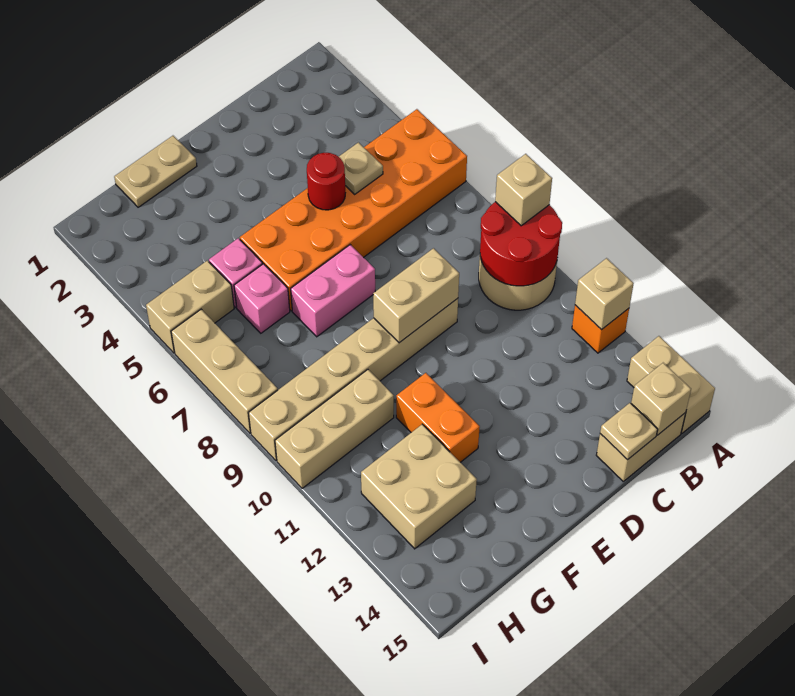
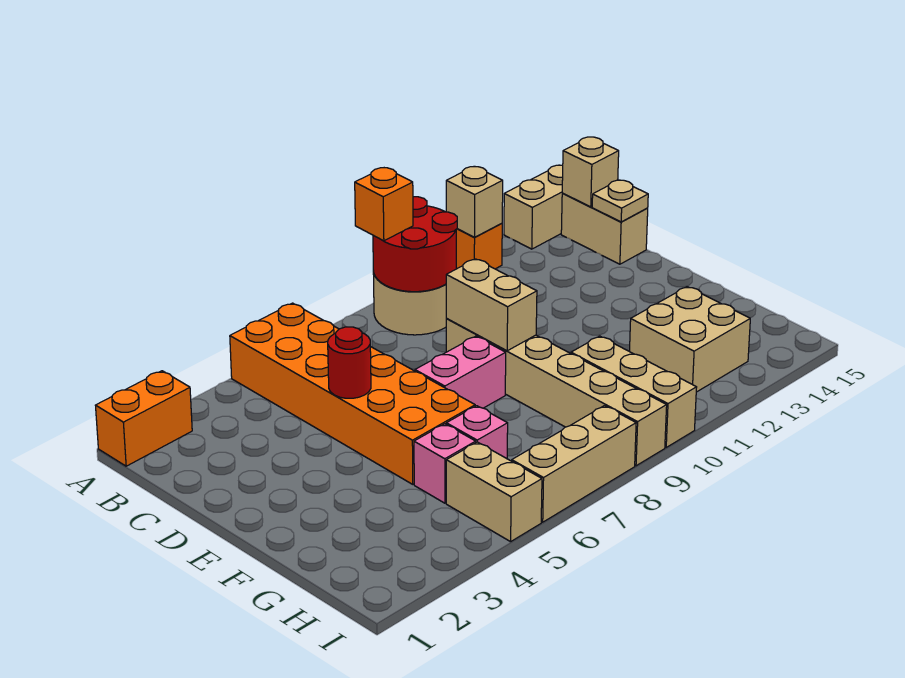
tan brick A9 level 3 -> orange brick A9 level 3
tan plate C5 level 2 -> none
pink brick E7:F7 level 1 -> pink brick E7:E8 level 1
tan plate F1:G1 level 1 -> none
orange brick F11:F12 level 1 -> orange brick A1:A2 level 1

